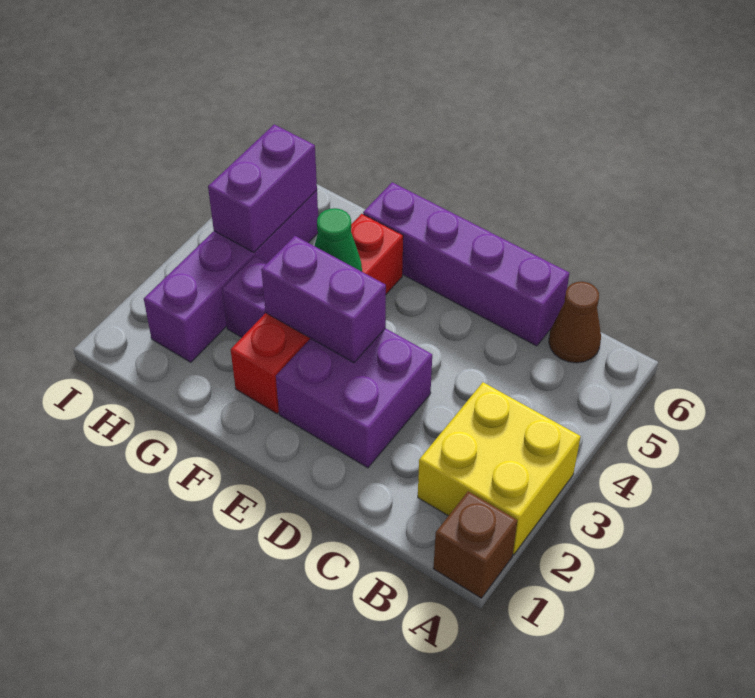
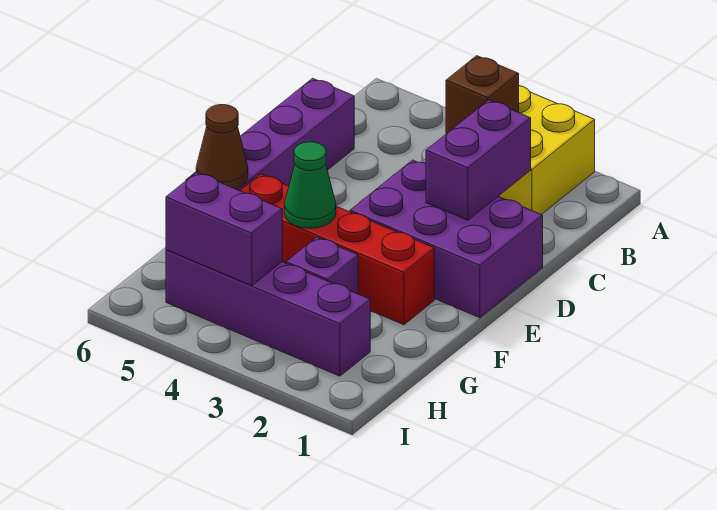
brown brick A1 level 1 -> brown brick B3 level 2
brown cone B6 level 1 -> brown cone F6 level 2
purple brick D2:E3 level 1 -> purple brick D1:E3 level 1
purple brick E3:F3 level 2 -> purple brick C2:D2 level 2

